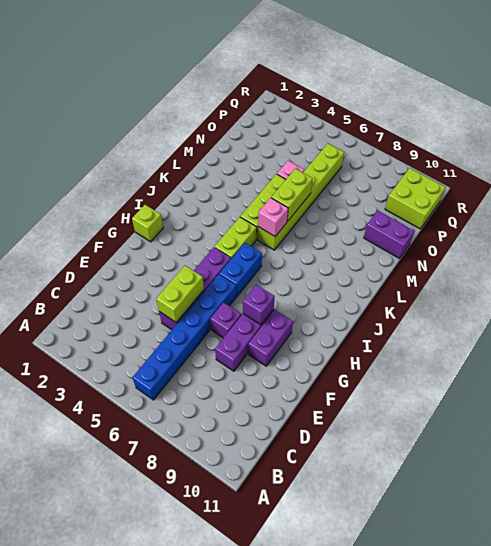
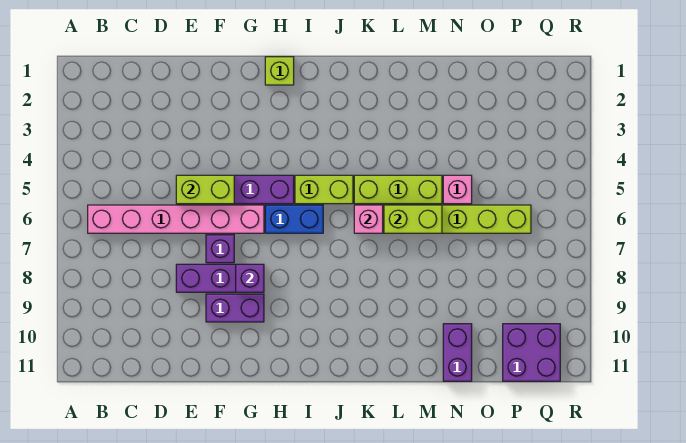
blue brick B6:G6 level 1 -> pink brick B6:G6 level 1
lime brick P10:Q11 level 1 -> purple brick P10:Q11 level 1

